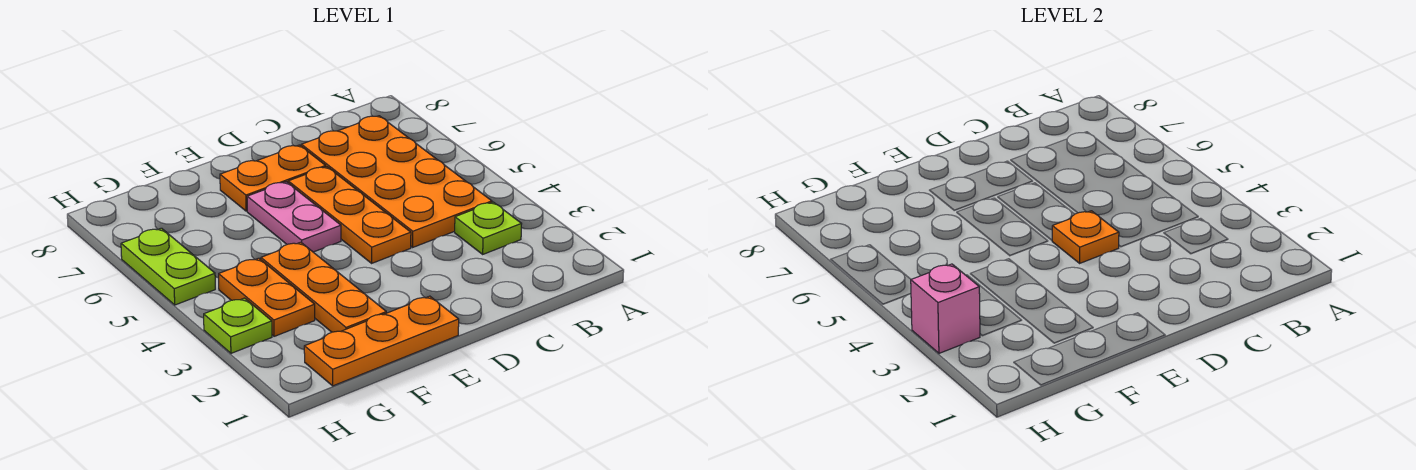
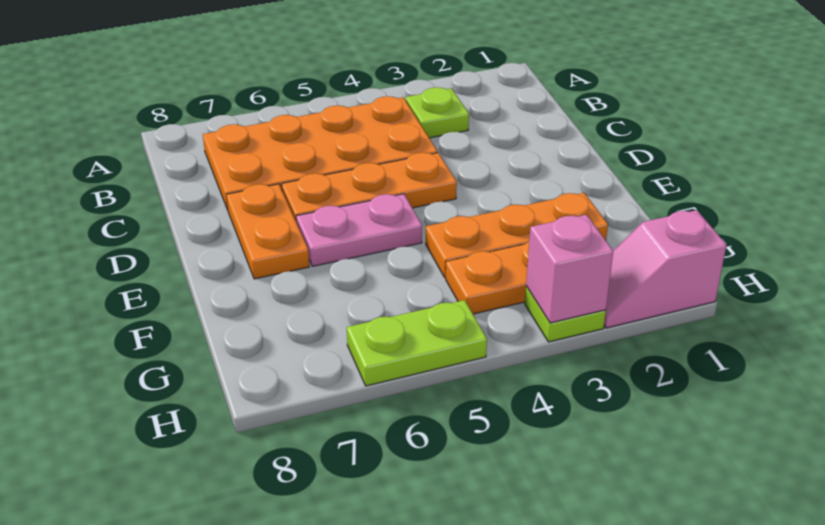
orange plate D4 level 2 -> none
orange plate E1:G1 level 1 -> none
none -> pink slope H1:H2 level 1 top 1

